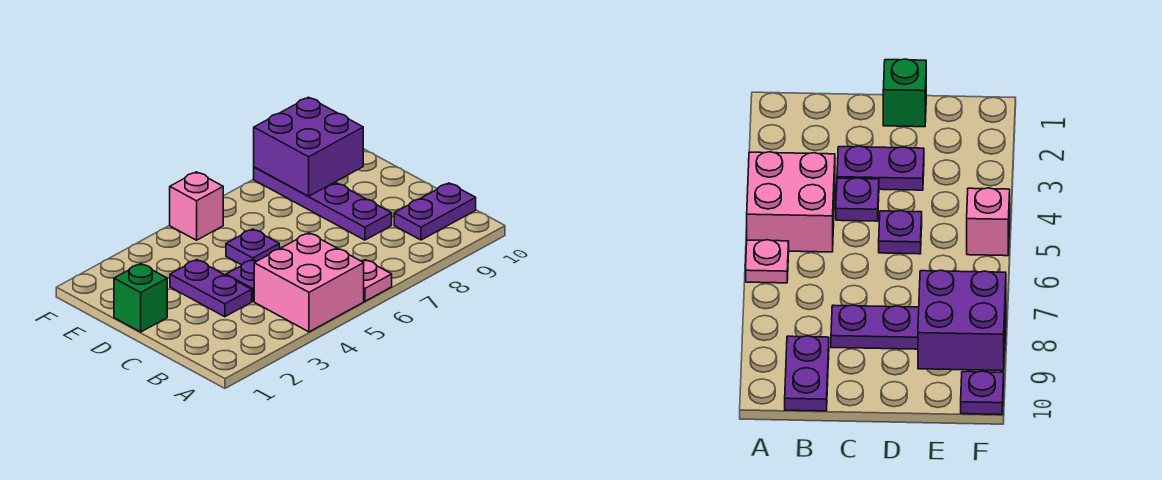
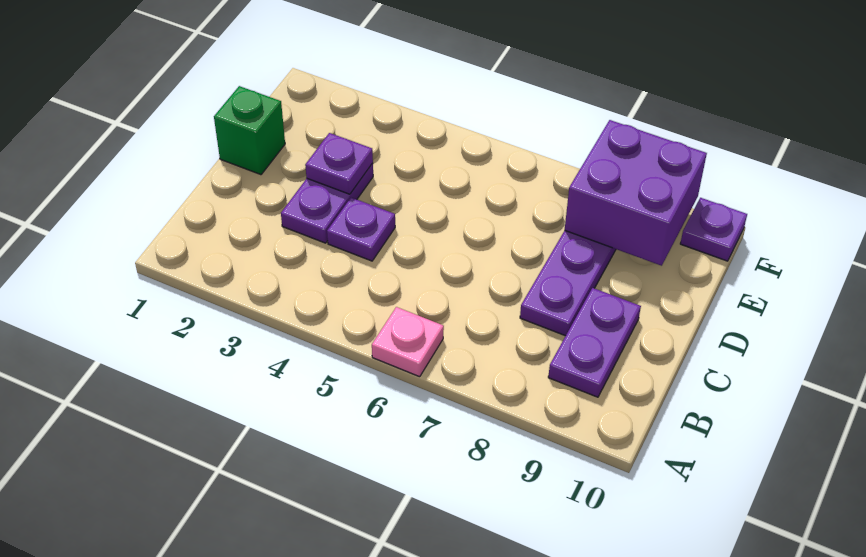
pink brick A4:B5 level 1 -> none
purple plate B9:B10 level 1 -> purple plate B9:C9 level 1
purple plate D5 level 1 -> purple plate D3 level 2
pink brick F5 level 1 -> none

